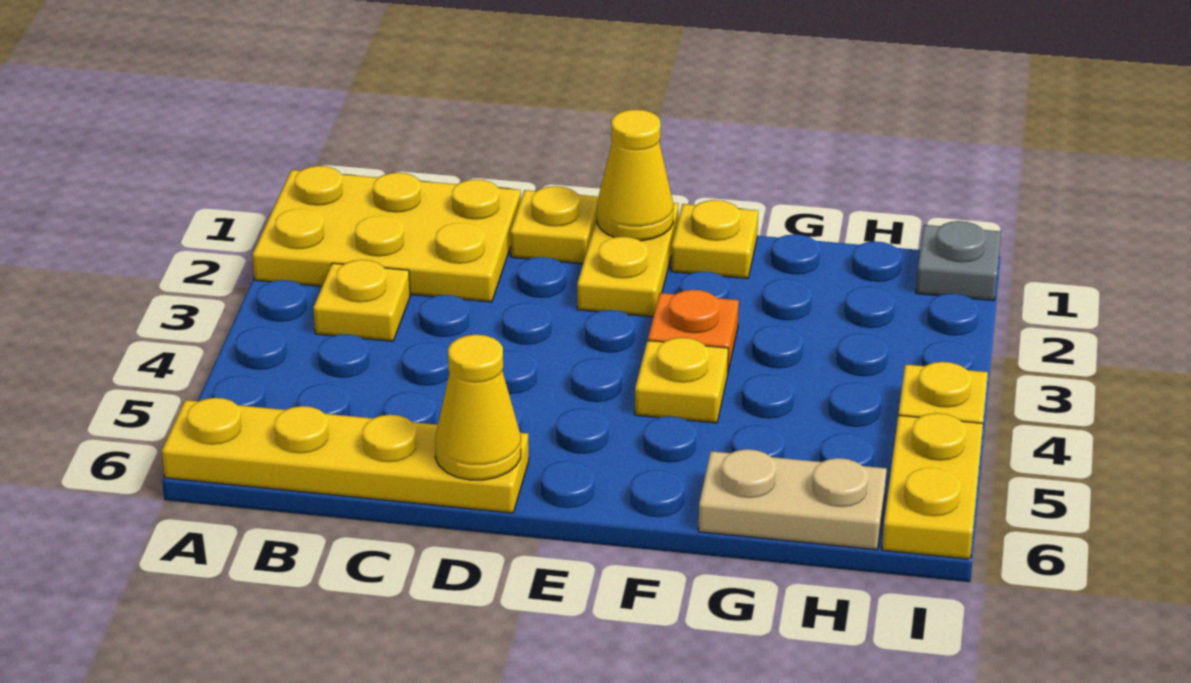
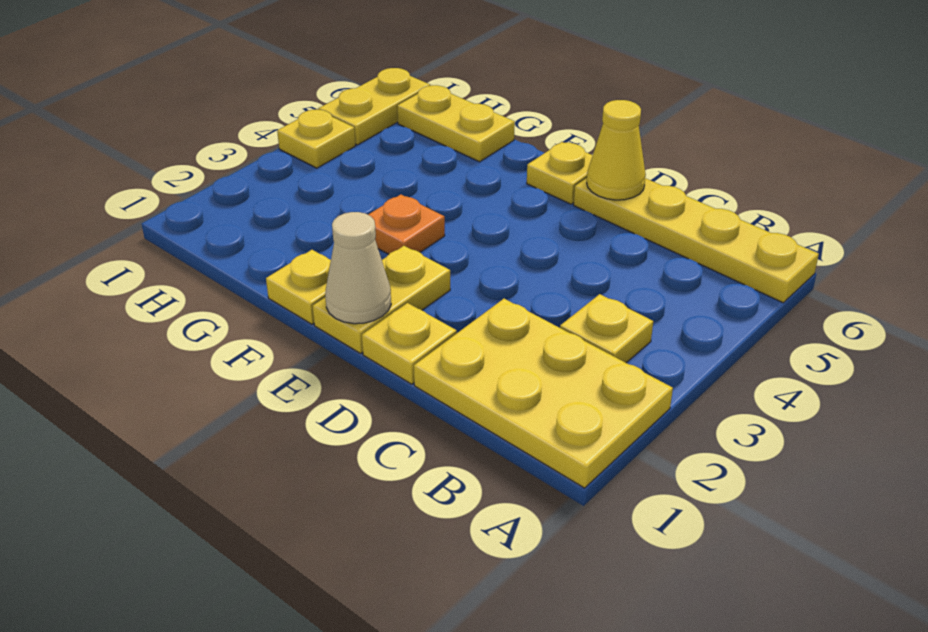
yellow cone E1 level 2 -> tan cone E1 level 2
yellow plate F4 level 1 -> yellow plate E6 level 1
tan plate G6:H6 level 1 -> yellow plate G6:H6 level 1
grey plate I1 level 1 -> none

